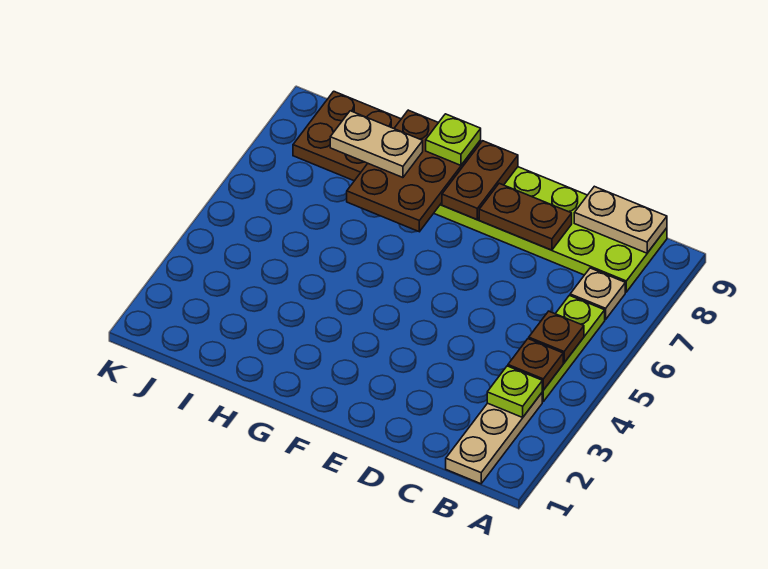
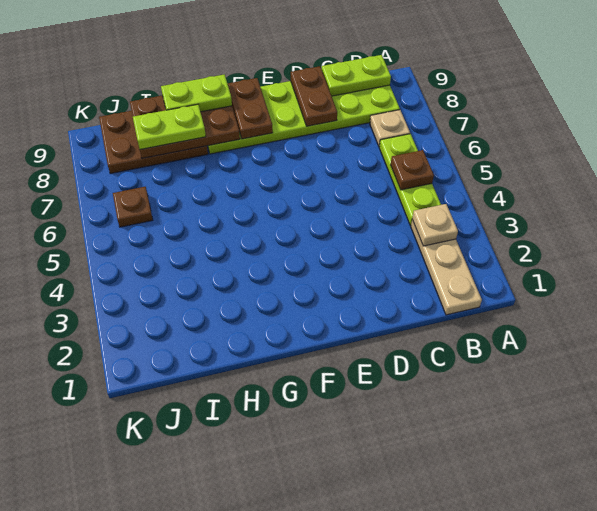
lime plate B3 level 2 -> tan plate B3 level 2
brown plate B4 level 2 -> brown plate J6 level 1
tan plate B9:C9 level 2 -> lime plate B9:C9 level 2
brown plate D8:E8 level 2 -> brown plate D8:D9 level 2
brown plate G7:H9 level 2 -> brown plate G8:I9 level 2
lime plate G9 level 3 -> lime plate G9:H9 level 3
tan plate H8:I8 level 3 -> lime plate H8:I8 level 3

